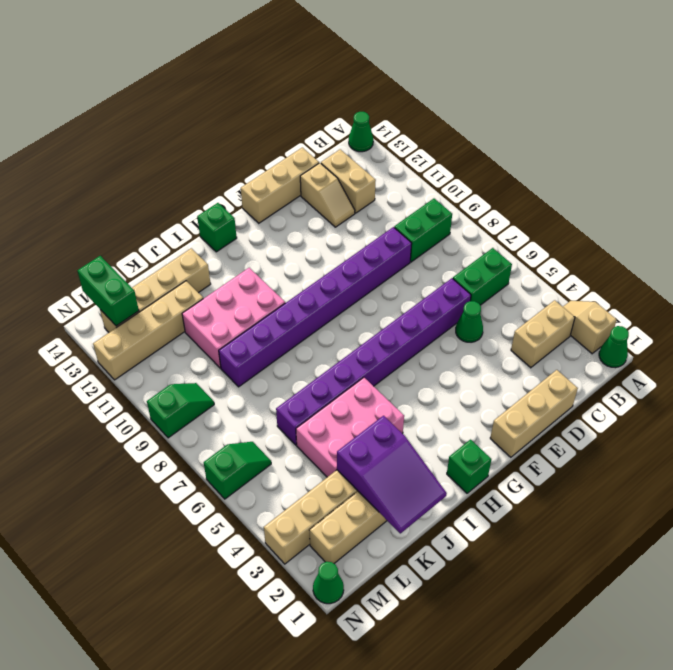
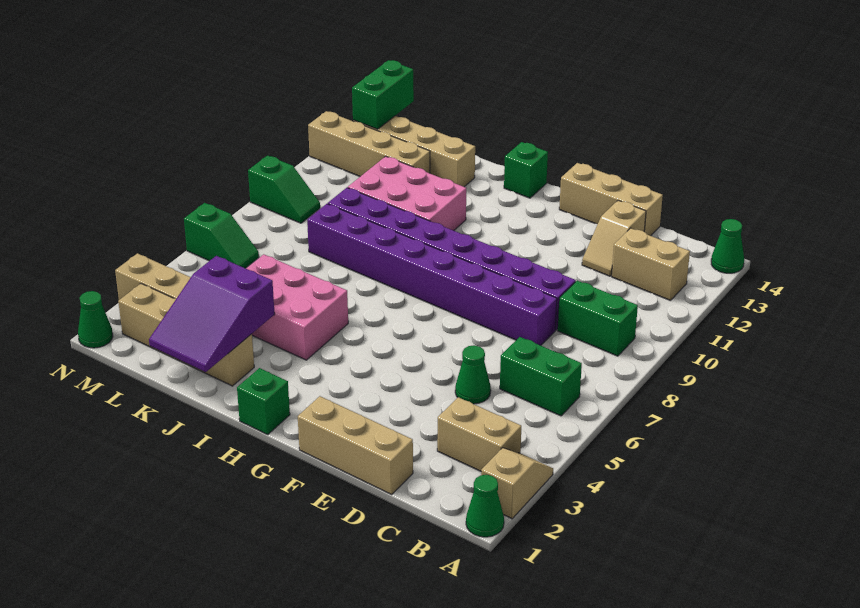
tan brick C12:C13 level 1 -> tan brick B12:C12 level 1
purple brick D6:K6 level 1 -> purple brick D8:K8 level 1

